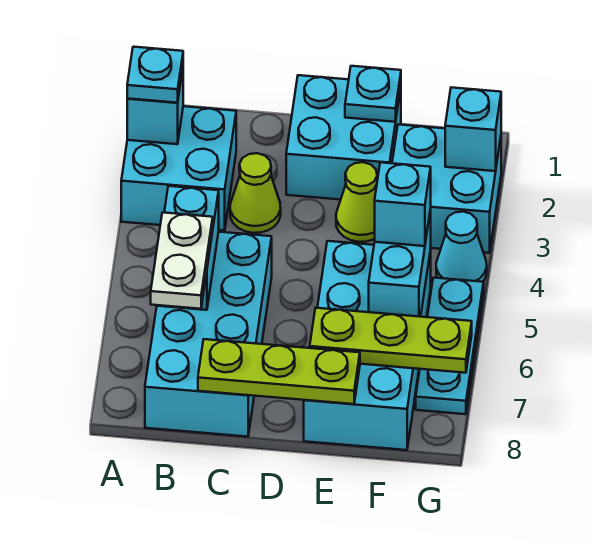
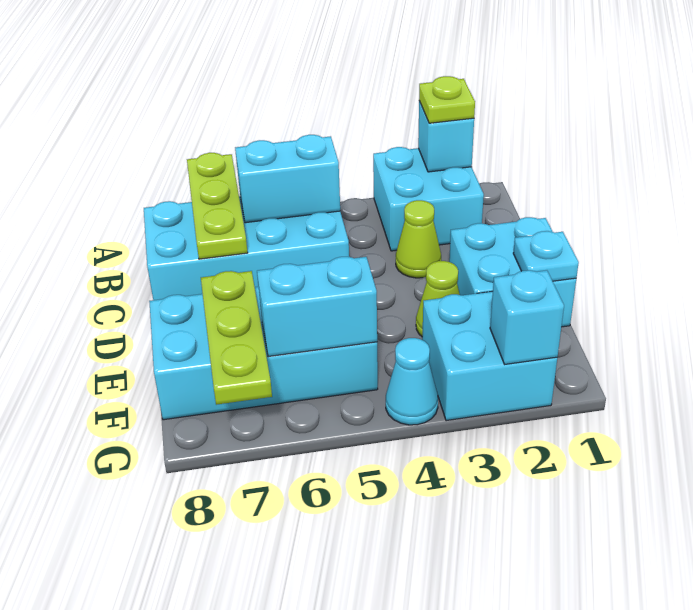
cyan plate A2 level 3 -> lime plate A2 level 3
white plate B6:B7 level 3 -> none
lime plate C8:E8 level 2 -> lime plate A7:C7 level 2
cyan brick F5 level 3 -> none
cyan plate G5:G7 level 1 -> none

